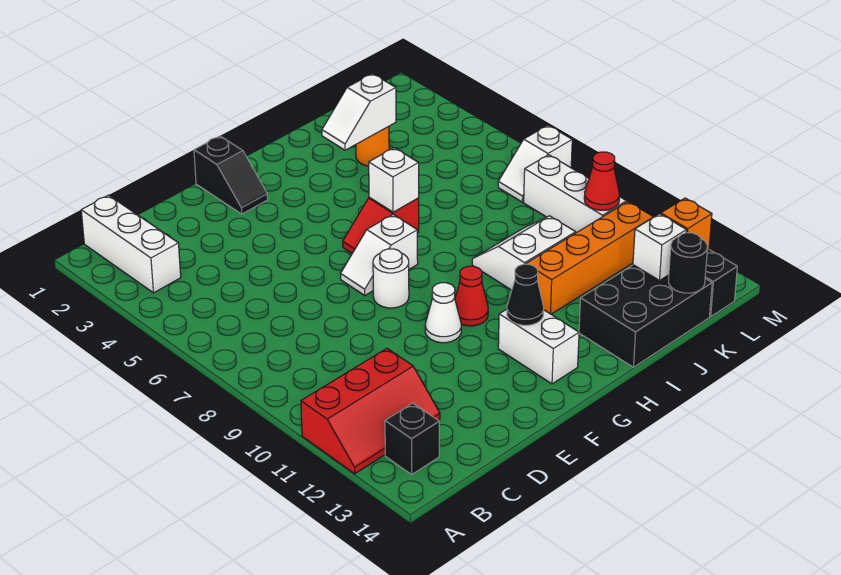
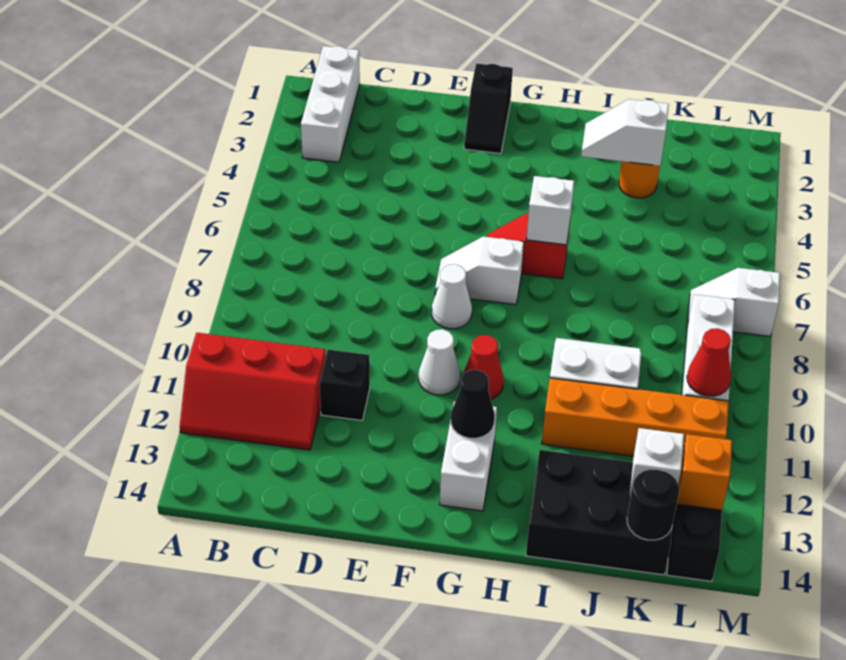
black brick B13 level 1 -> black brick D11 level 1
white round brick F8 level 1 -> white cone F8 level 1

